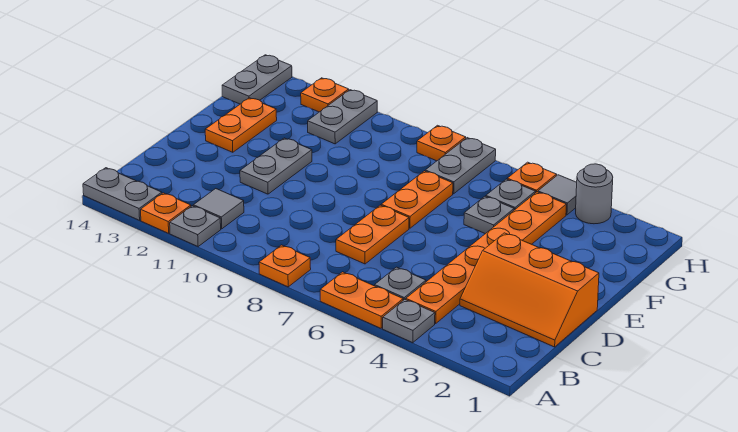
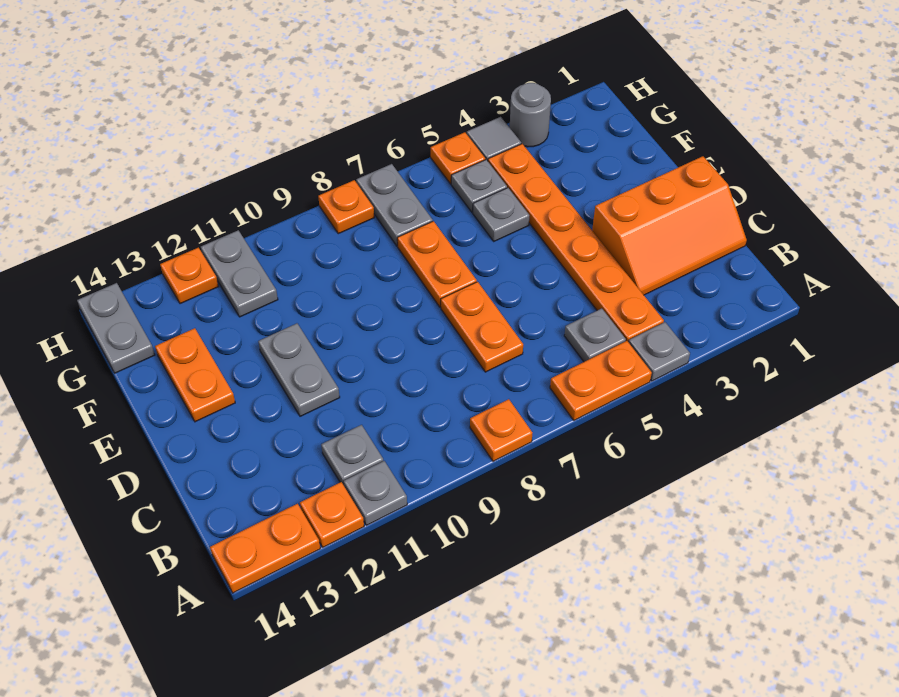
grey plate A13:A14 level 1 -> orange plate A13:A14 level 1
grey tile B11 level 1 -> grey plate B11 level 1

